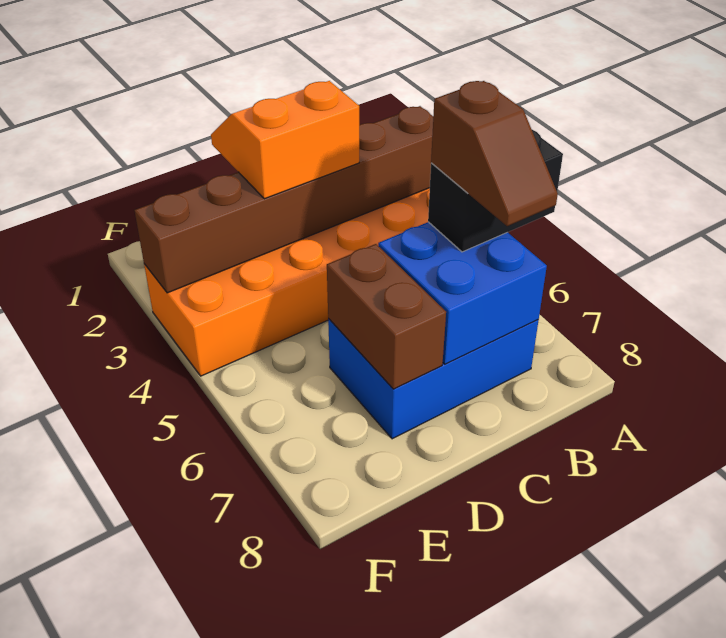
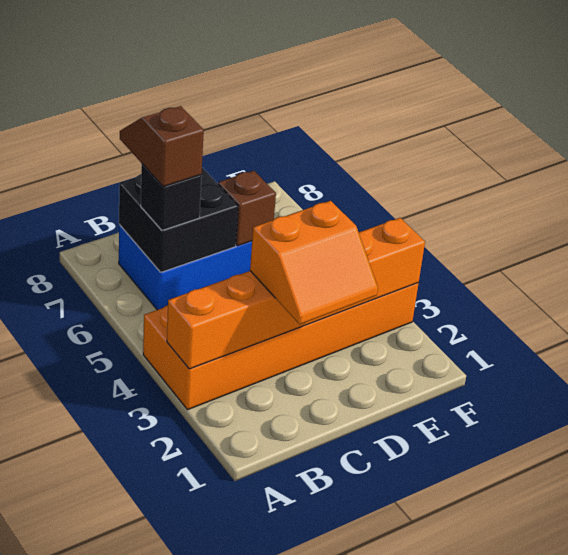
brown brick A3:F3 level 2 -> orange brick A3:F3 level 2
black brick A6:B6 level 3 -> black brick B6 level 3
blue brick B6:C7 level 2 -> black brick B6:C7 level 2
brown brick D6:D7 level 2 -> brown brick D6 level 2

